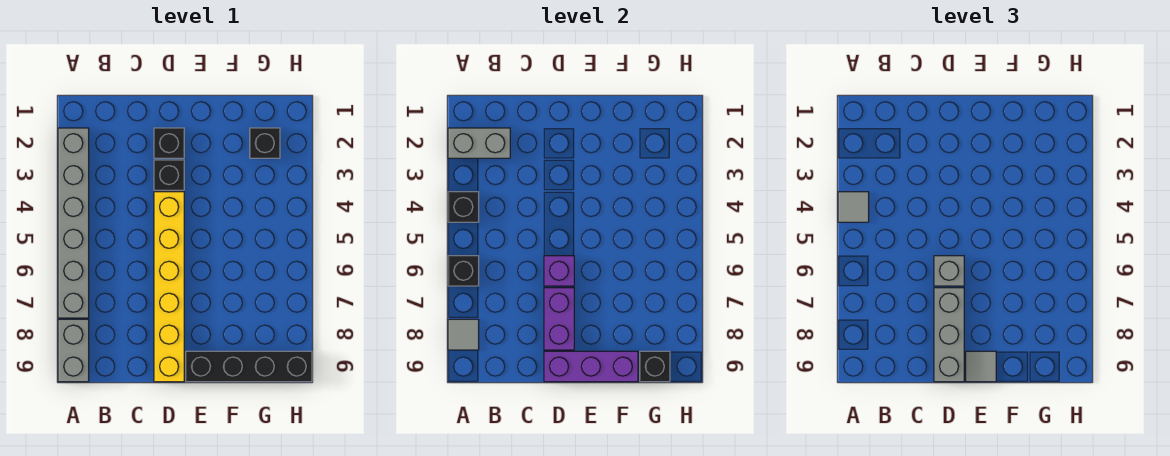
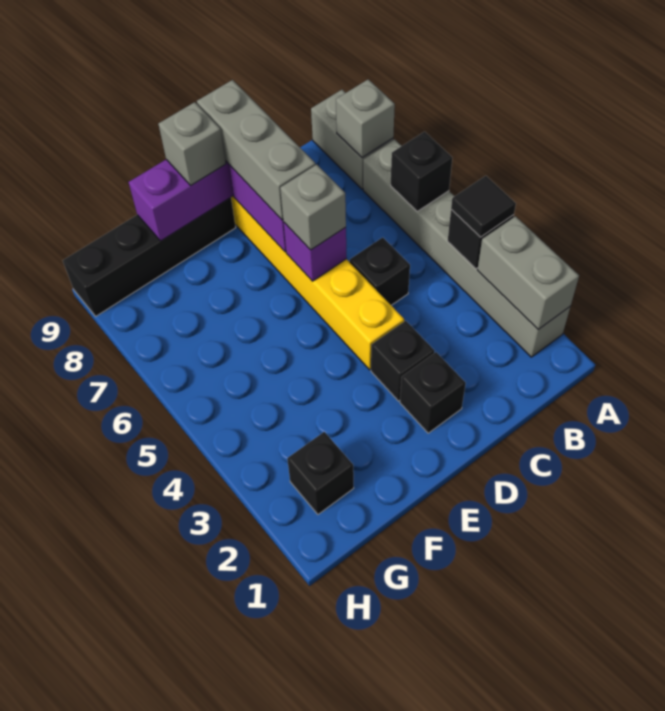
grey brick A2:B2 level 2 -> grey brick A2:A3 level 2
grey tile A4 level 3 -> black tile A4 level 3
grey tile A8 level 2 -> grey brick A8 level 2
grey tile E9 level 3 -> grey brick E9 level 3
black brick G9 level 2 -> black brick C5 level 1

